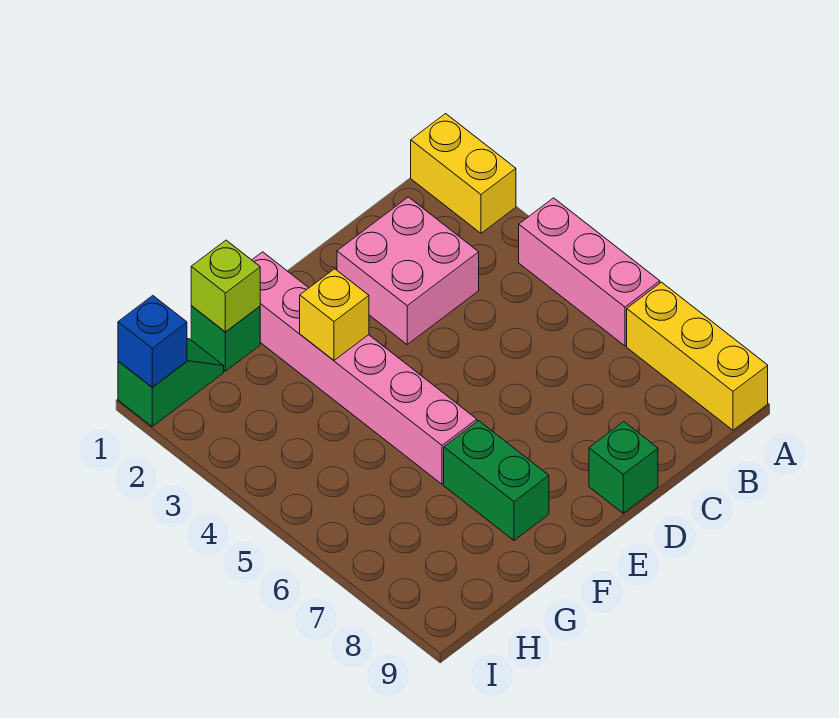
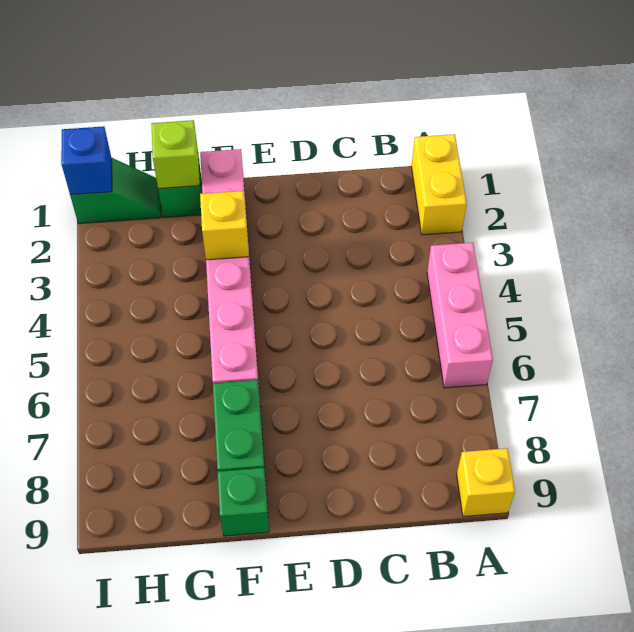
yellow brick A7:A9 level 1 -> yellow brick A9 level 1
pink brick C2:D3 level 1 -> none
green brick D9 level 1 -> green brick F9 level 1

